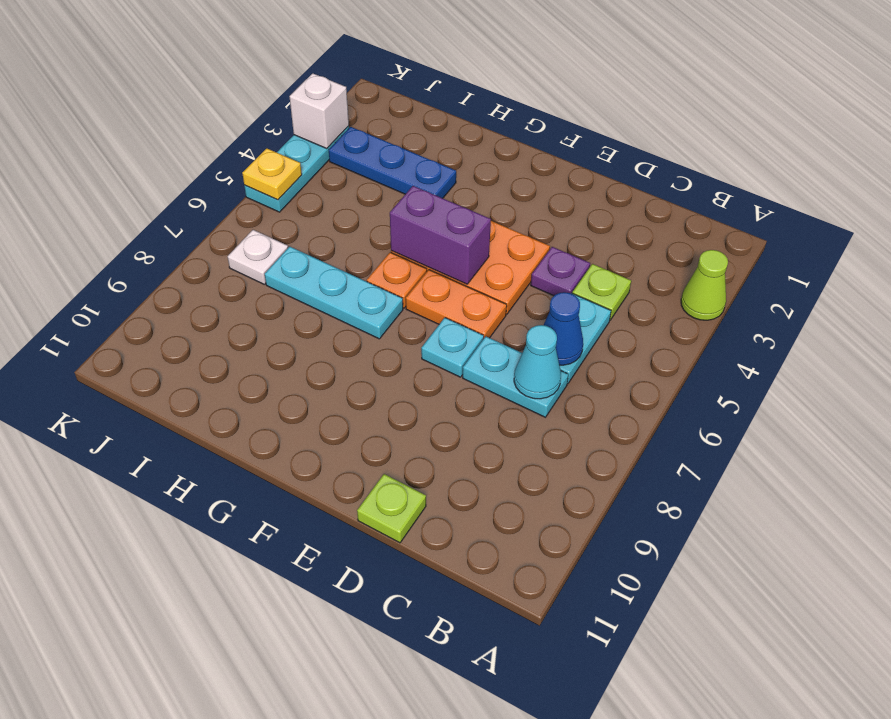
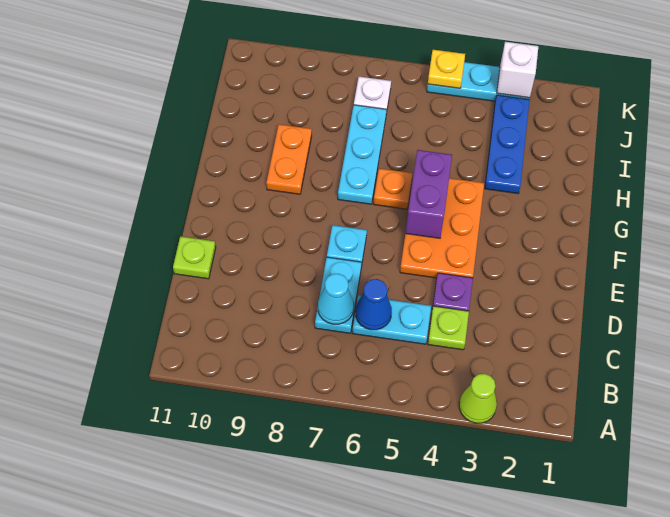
orange plate E6:F6 level 1 -> orange plate G9:H9 level 1

